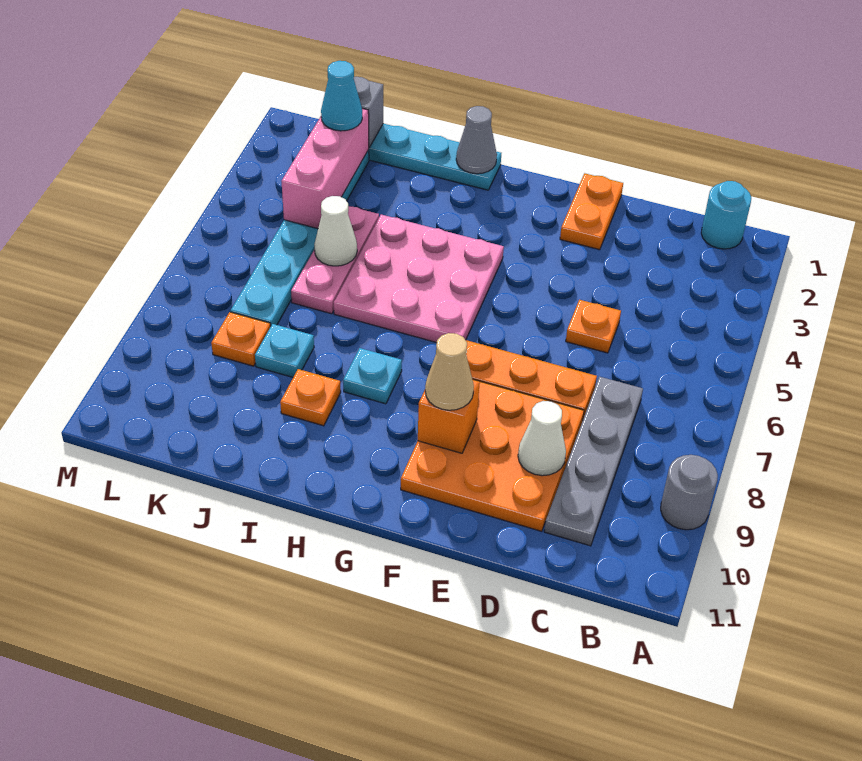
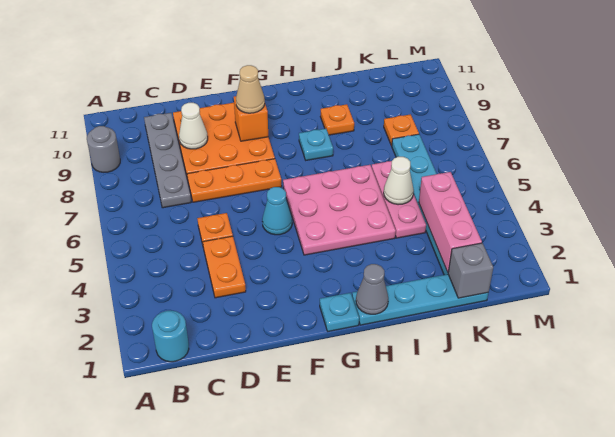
orange plate E1:E2 level 1 -> orange plate D3:D4 level 1
cyan plate J8 level 1 -> cyan plate G1 level 1
cyan cone K2 level 3 -> cyan cone F5 level 1

